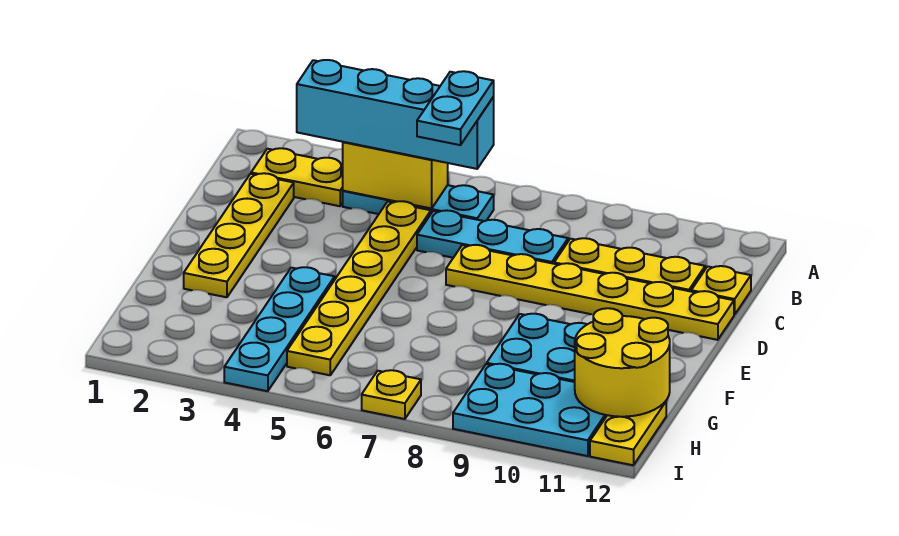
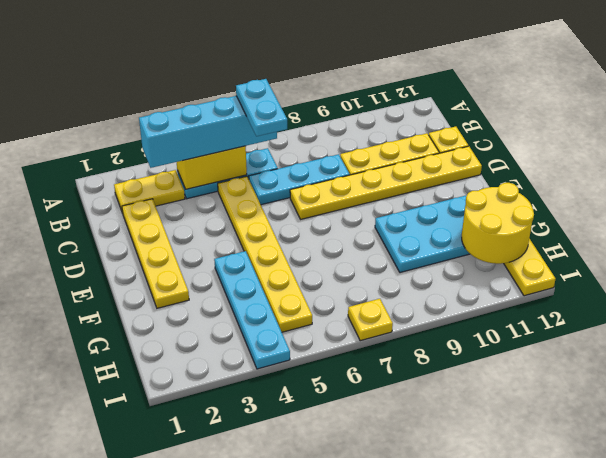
cyan plate H9:I11 level 1 -> none

